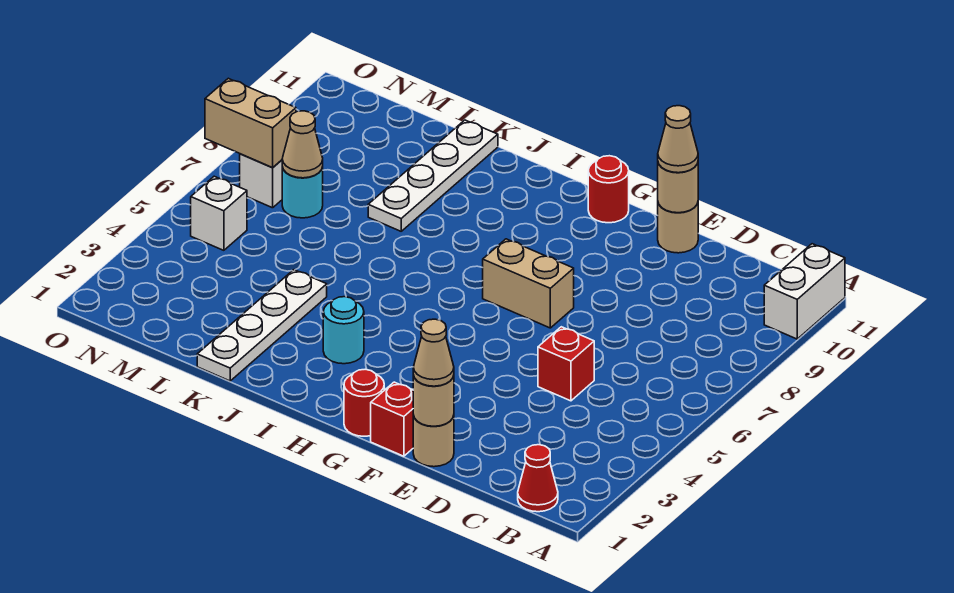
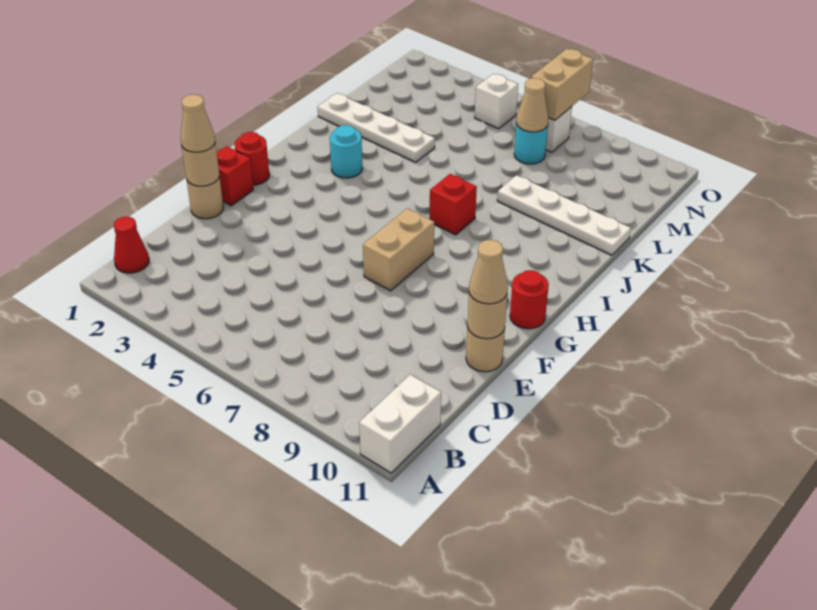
white brick A10:A11 level 1 -> white brick A11:B11 level 1
red brick D5 level 1 -> red brick I7 level 1

